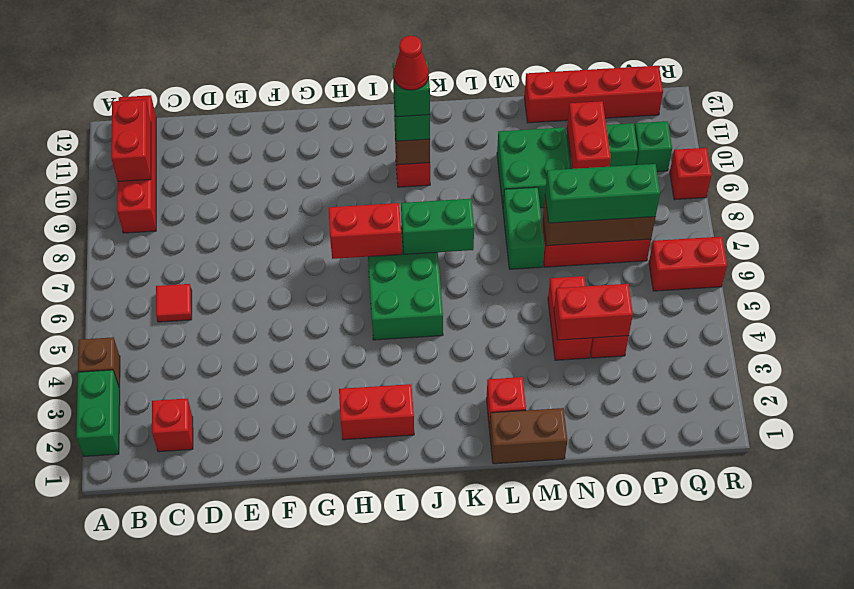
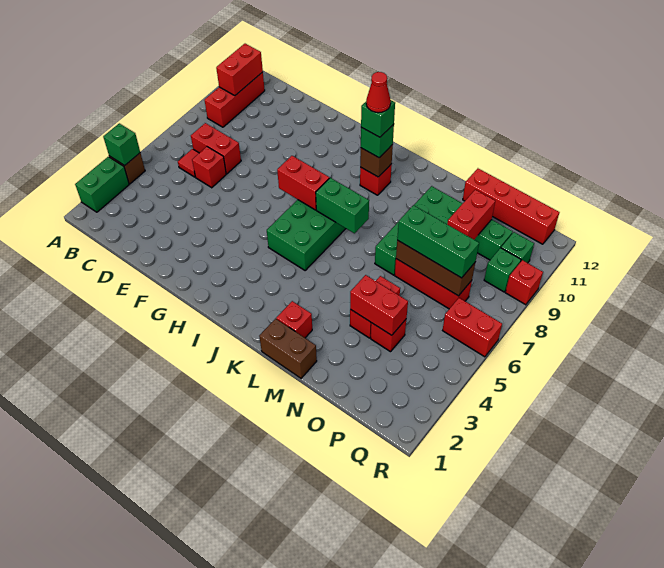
none -> green brick A4 level 2
red brick B9:B12 level 1 -> red brick B9:B11 level 1
red brick C2 level 1 -> red brick D6 level 1
red brick H2:I2 level 1 -> red brick C7:D7 level 1
none -> green brick Q9 level 1

